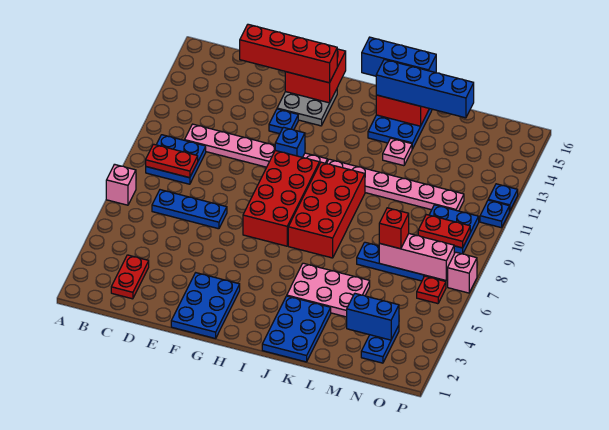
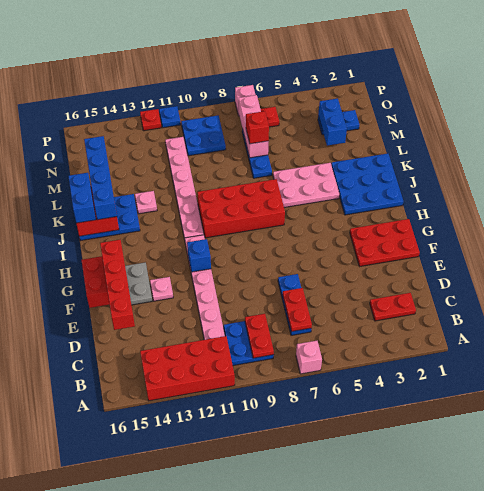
blue plate F1:G3 level 1 -> red plate F1:G3 level 1
blue plate F13 level 1 -> pink plate F13 level 1
red brick G7:H10 level 1 -> red brick A11:B14 level 1
blue brick I16:K16 level 3 -> blue brick J16:K16 level 3
blue plate J1:K3 level 1 -> blue plate I1:K3 level 1
pink plate J4:L5 level 1 -> pink plate J4:K6 level 1
red plate N9:O9 level 2 -> red plate C7:D7 level 2
blue plate P12 level 1 -> red plate P12 level 1

